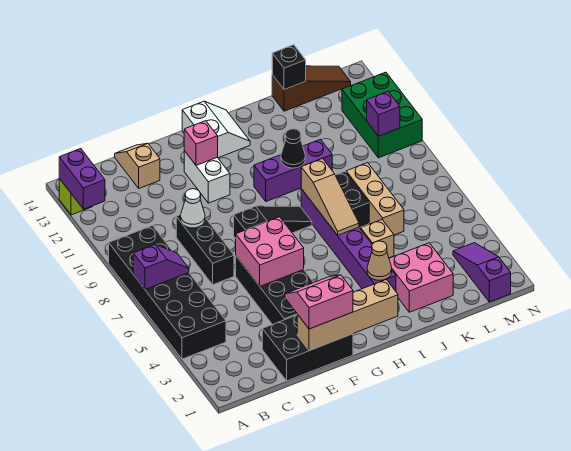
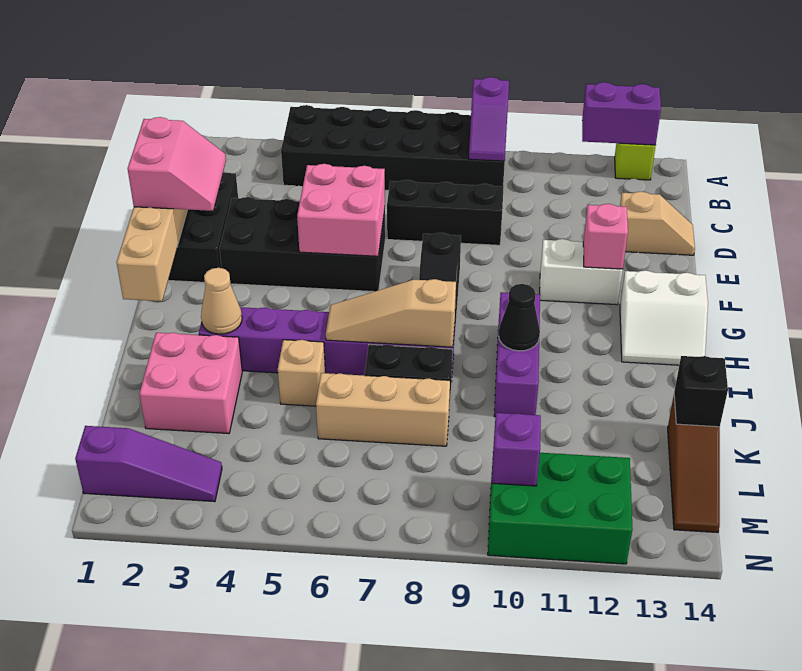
purple slope A7:B7 level 2 top A -> purple slope A9:B9 level 2 top A
white cone D9 level 2 -> none

